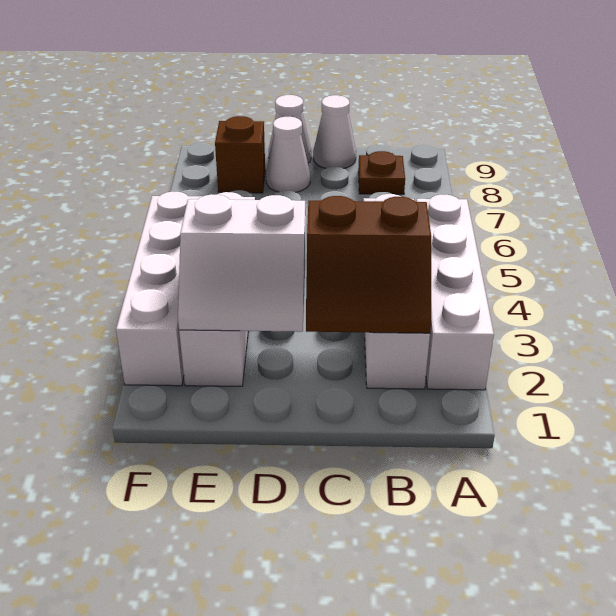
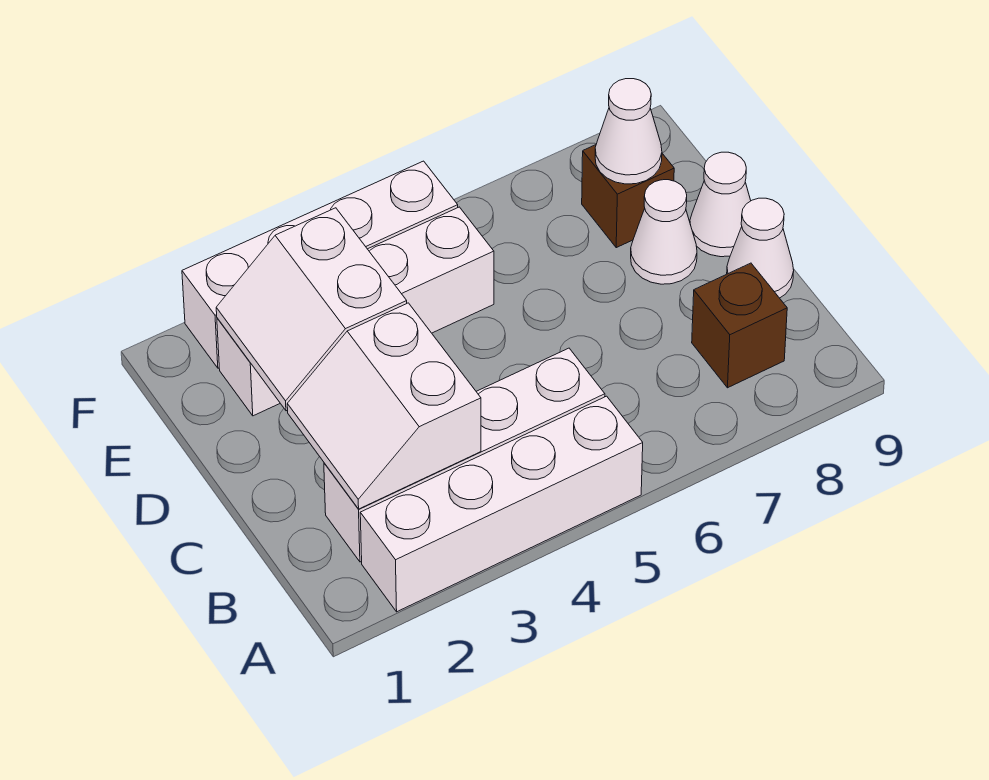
brown slope B2:C3 level 2 top 3 -> white slope B2:C3 level 2 top 3
brown plate B8 level 1 -> brown brick B8 level 1
none -> white cone E8 level 2

